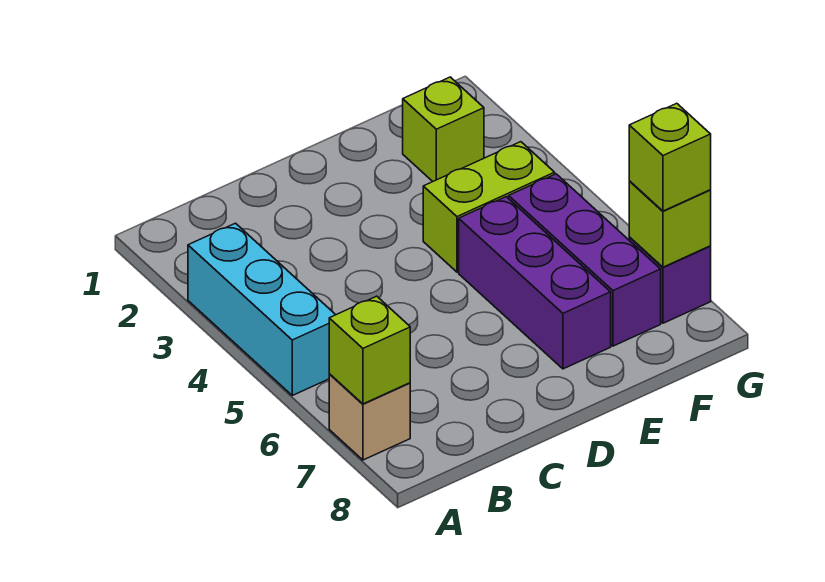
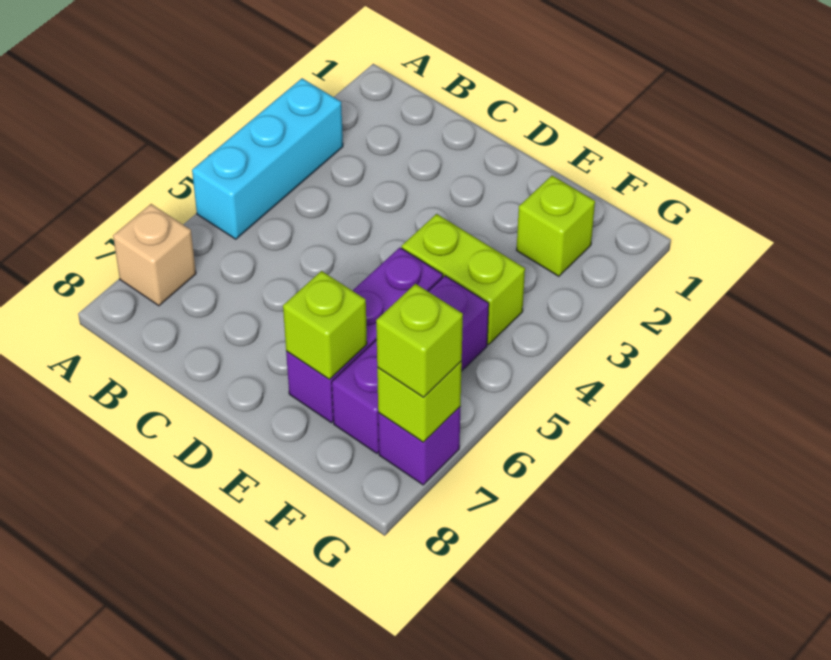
lime brick A7 level 2 -> lime brick E7 level 2

